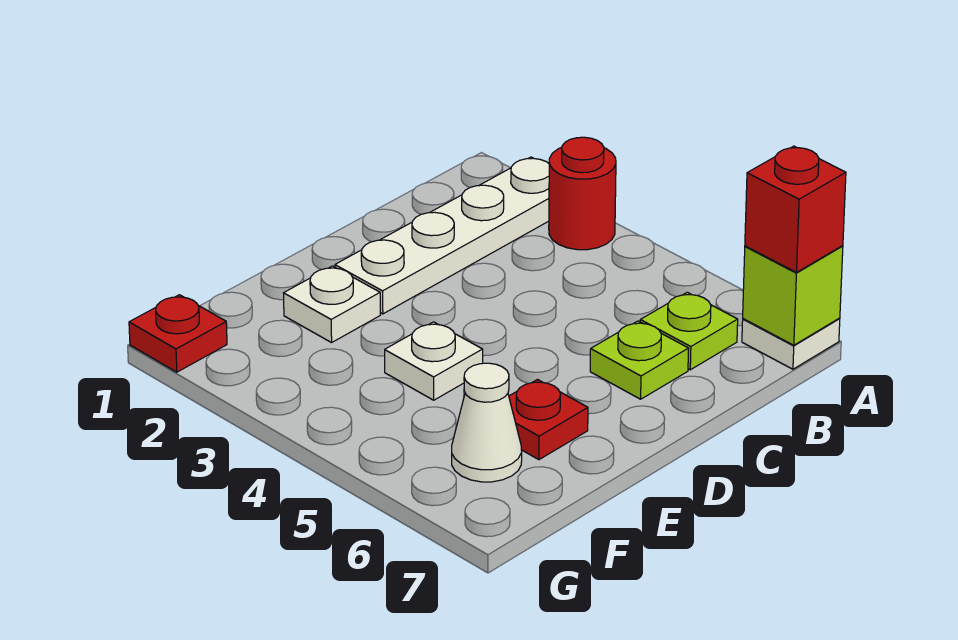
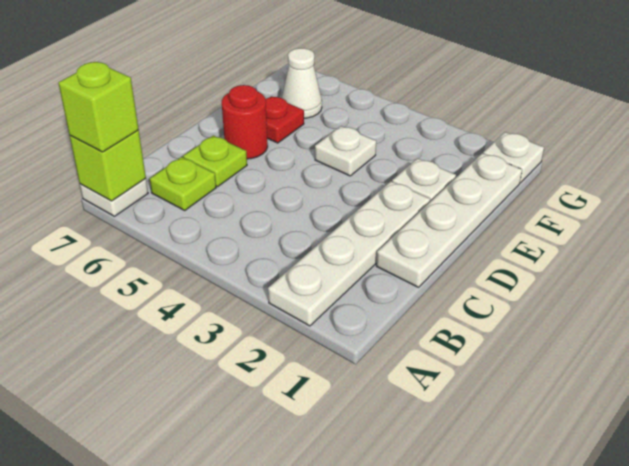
red round brick A3 level 1 -> red round brick D6 level 1
red brick A7 level 3 -> lime brick A7 level 3
none -> white plate C1:F1 level 1
red plate G1 level 1 -> white plate G1 level 1

